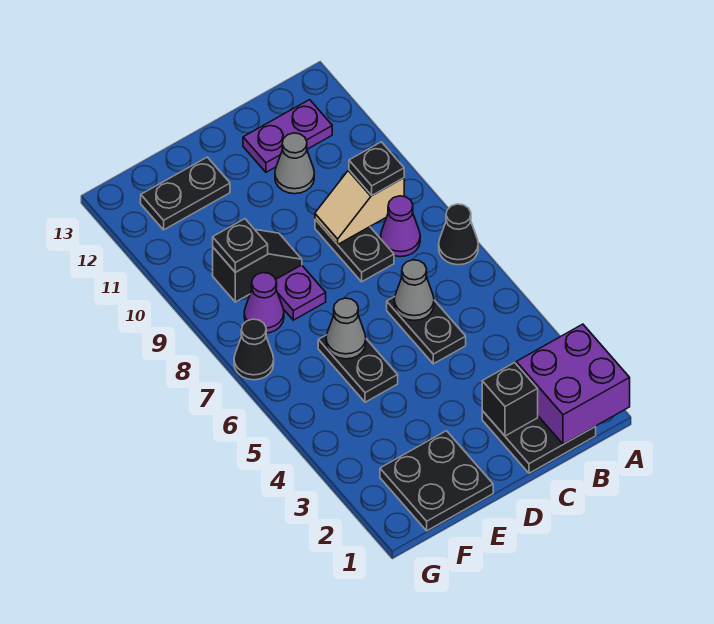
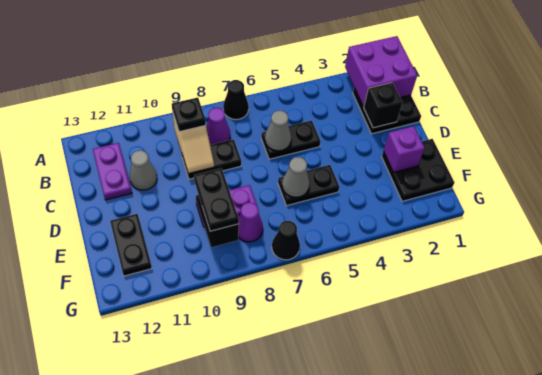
none -> purple brick E2 level 2
black plate F9 level 3 -> black plate E9:F9 level 3

